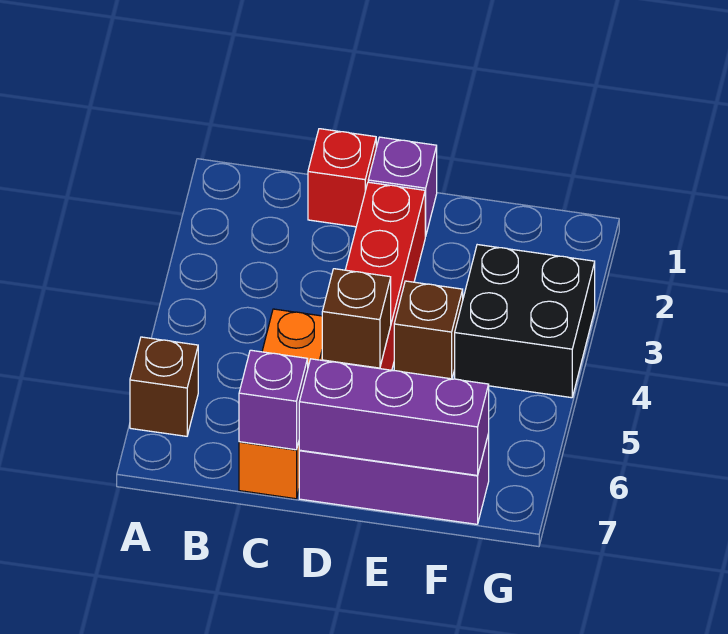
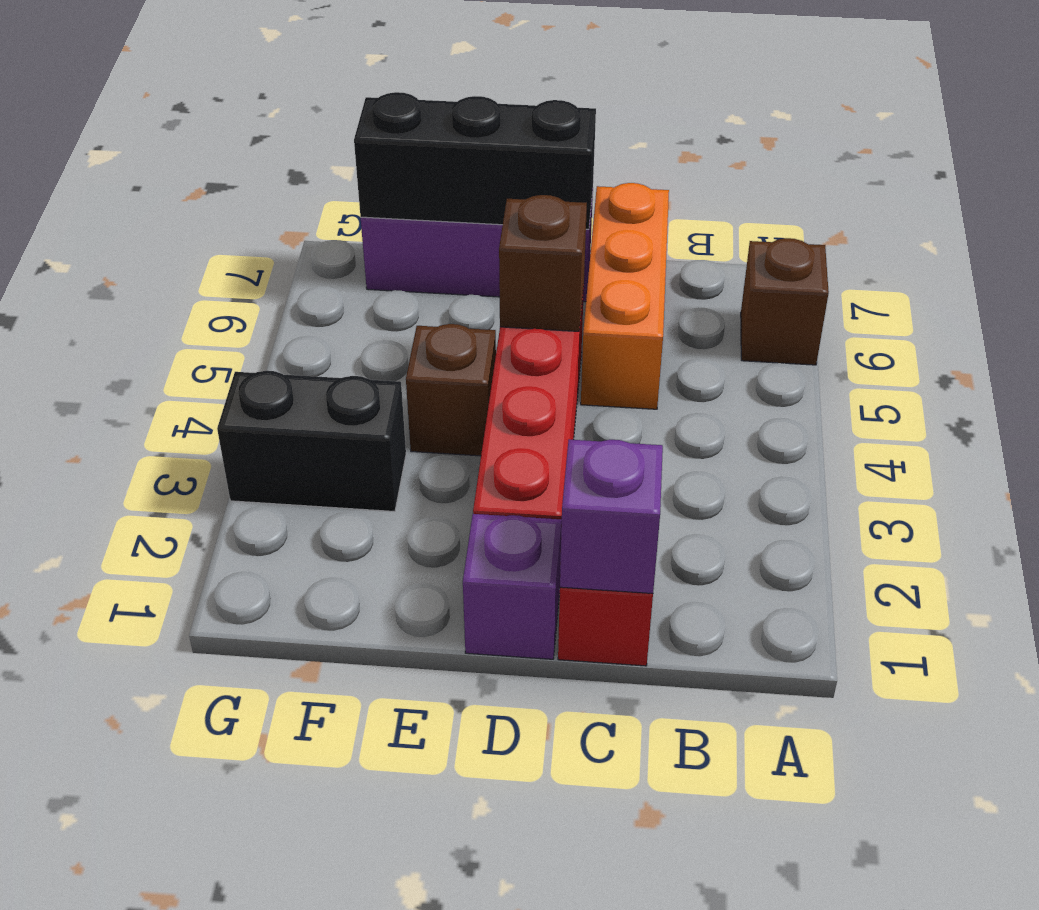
purple brick C7 level 2 -> purple brick C1 level 2
purple brick D7:F7 level 2 -> black brick D7:F7 level 2
black brick F3:G4 level 1 -> black brick F3:G3 level 1

